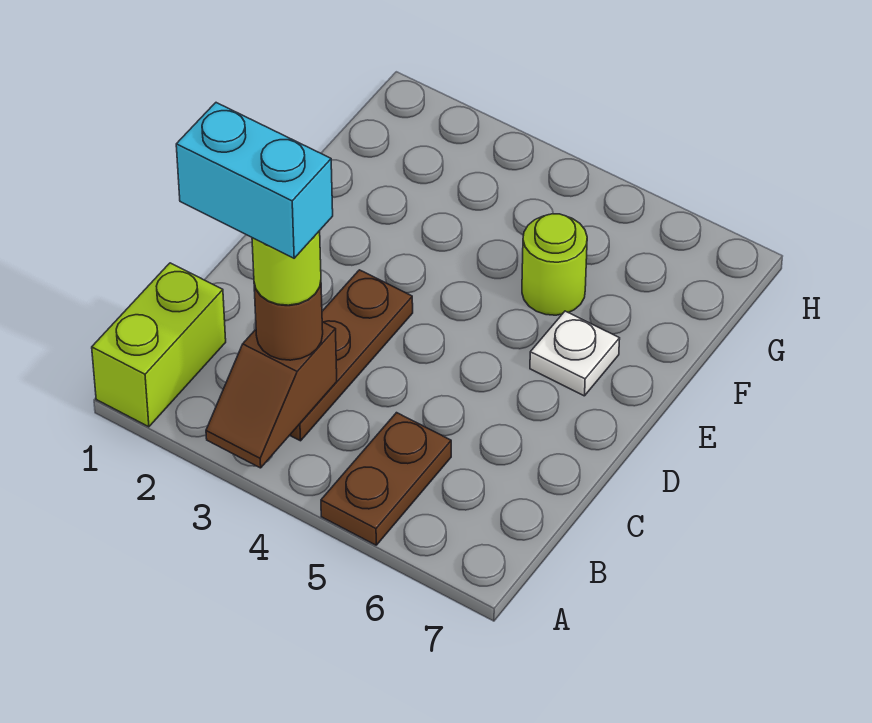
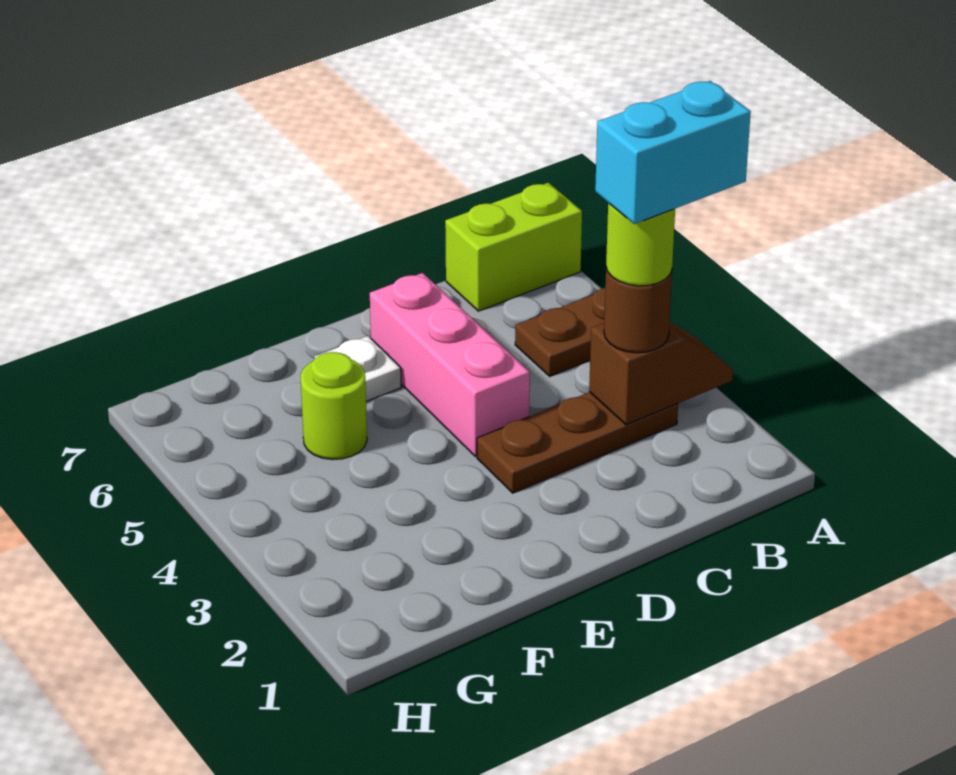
lime brick A1:B1 level 1 -> lime brick A7:B7 level 1
cyan brick B2:B3 level 5 -> cyan brick A3:B3 level 5
none -> pink brick D4:D6 level 1

